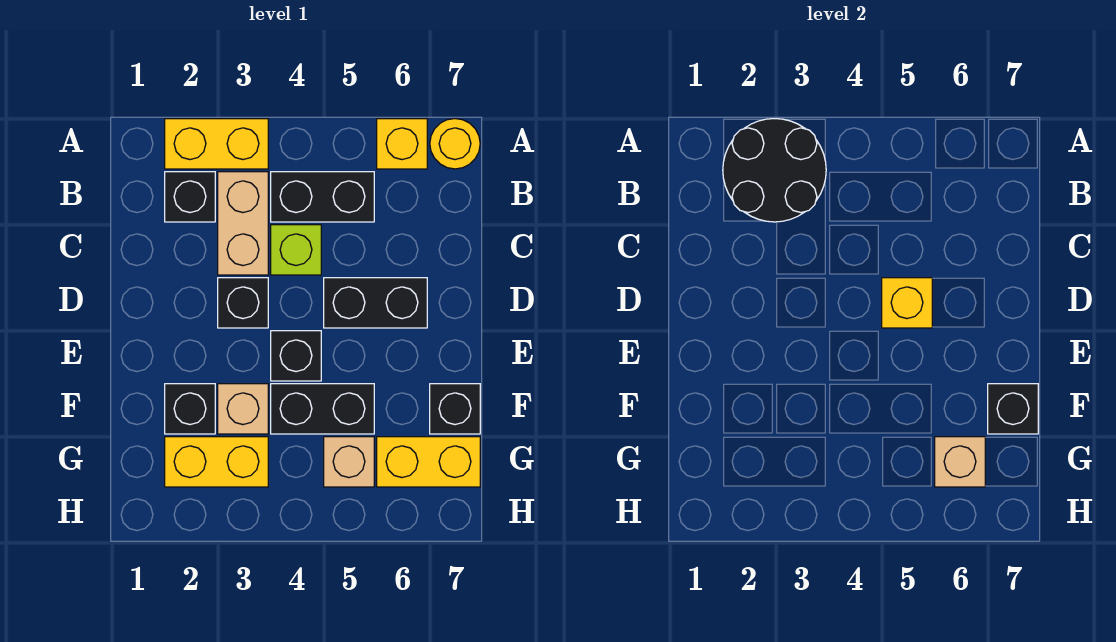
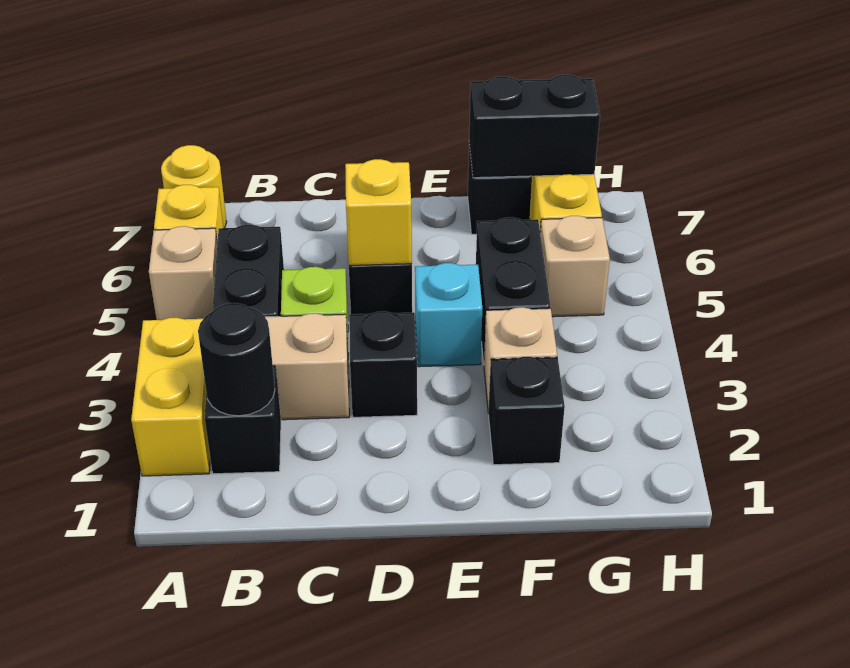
black round brick A2:B3 level 2 -> black round brick B2 level 2
black brick E4 level 1 -> cyan brick E4 level 1
black brick F7 level 2 -> black brick F7:G7 level 2
yellow brick G2:G3 level 1 -> none
tan brick G6 level 2 -> tan brick A5 level 1

